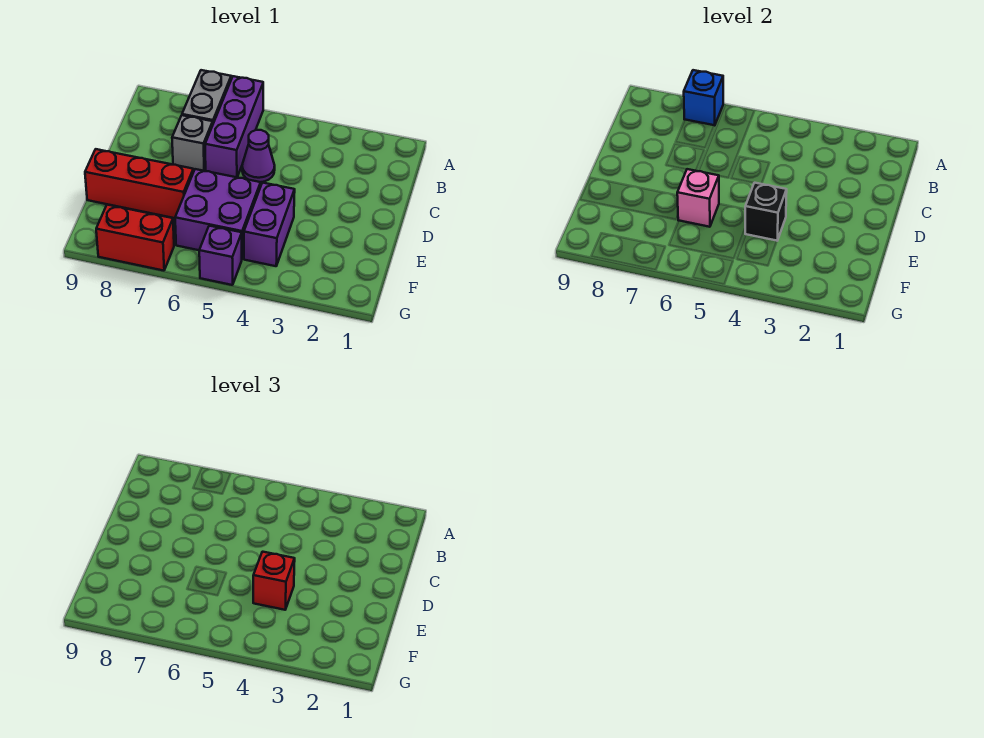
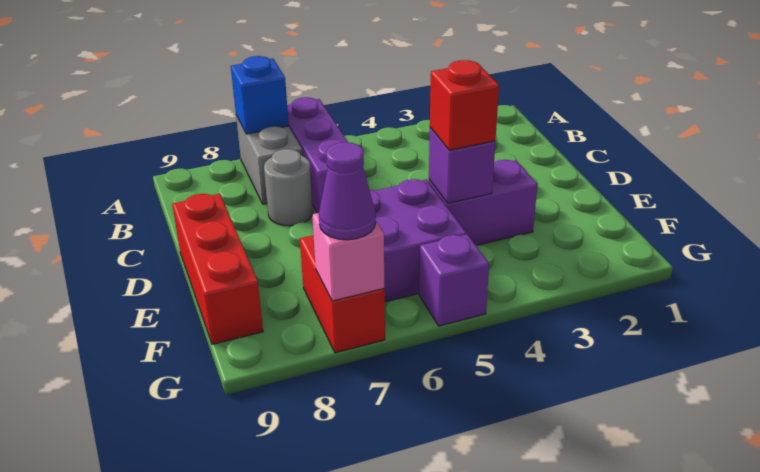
purple cone C5 level 1 -> purple cone G7 level 3
grey brick C7 level 1 -> grey round brick C7 level 1
purple brick E4:F4 level 1 -> purple brick E3:E4 level 1
black brick E4 level 2 -> purple brick E4 level 2
pink brick E6 level 2 -> pink brick G7 level 2
red brick E7:E9 level 1 -> red brick D9:F9 level 1
red brick G7:G8 level 1 -> red brick F7:G7 level 1

